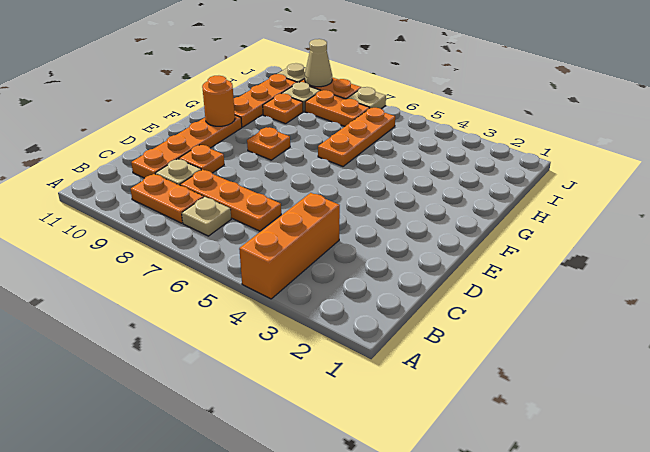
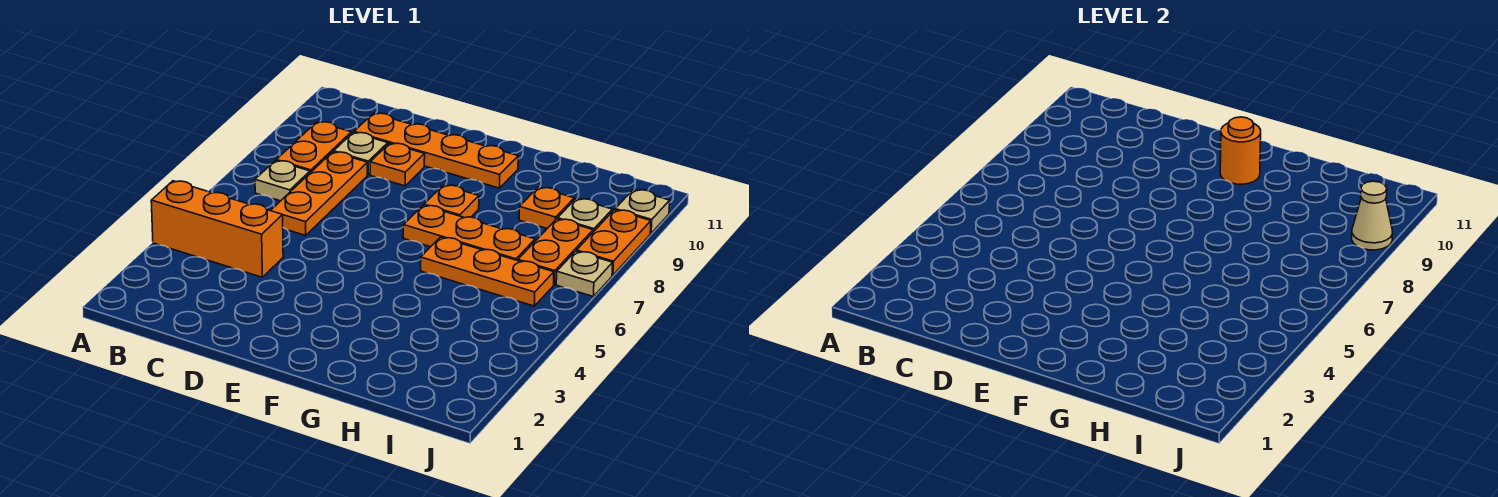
orange plate G10:I10 level 1 -> orange plate F7:H7 level 1

